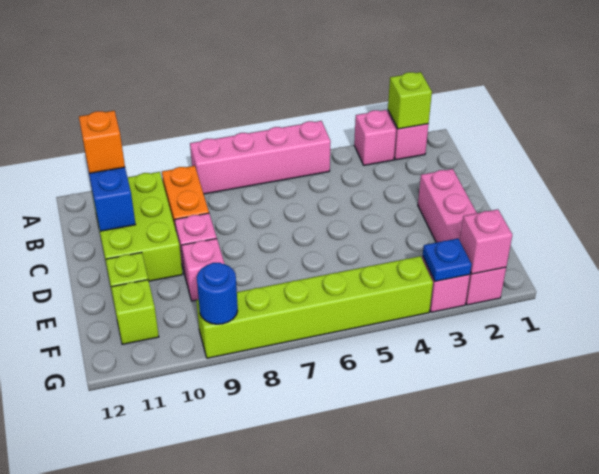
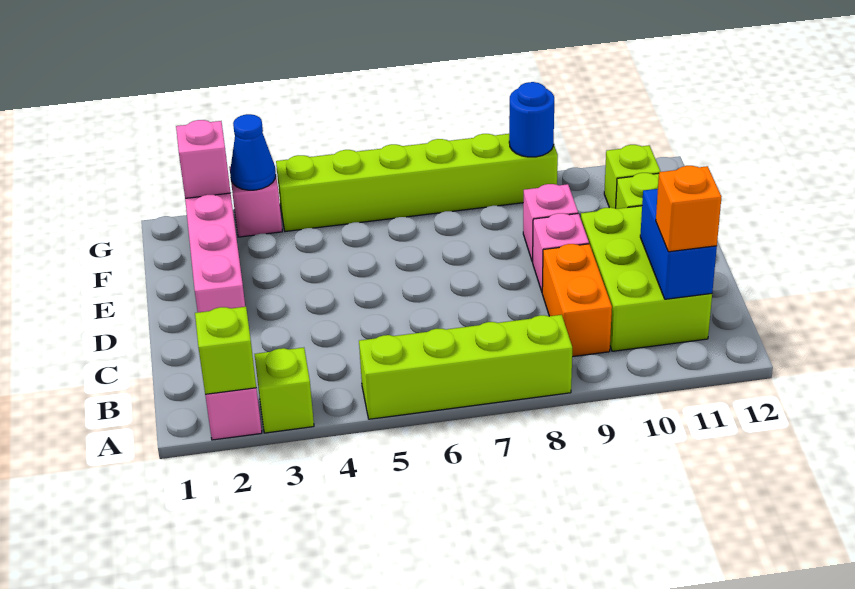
pink brick A3 level 1 -> lime brick A3 level 1
pink brick A5:A8 level 1 -> lime brick A5:A8 level 1
blue plate G3 level 2 -> blue cone G3 level 2

